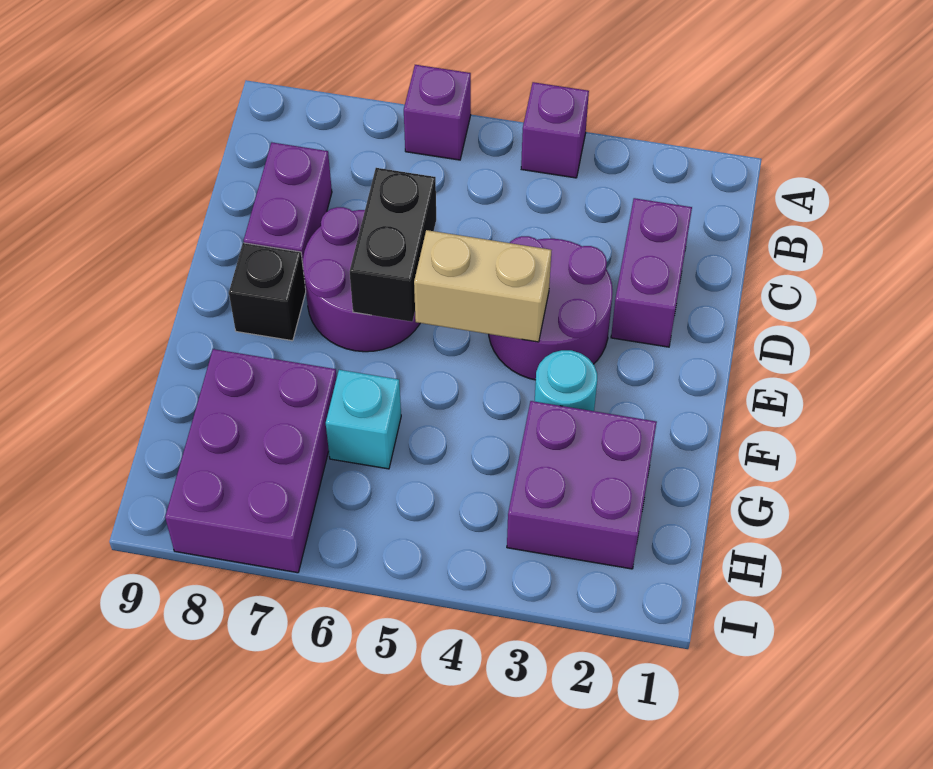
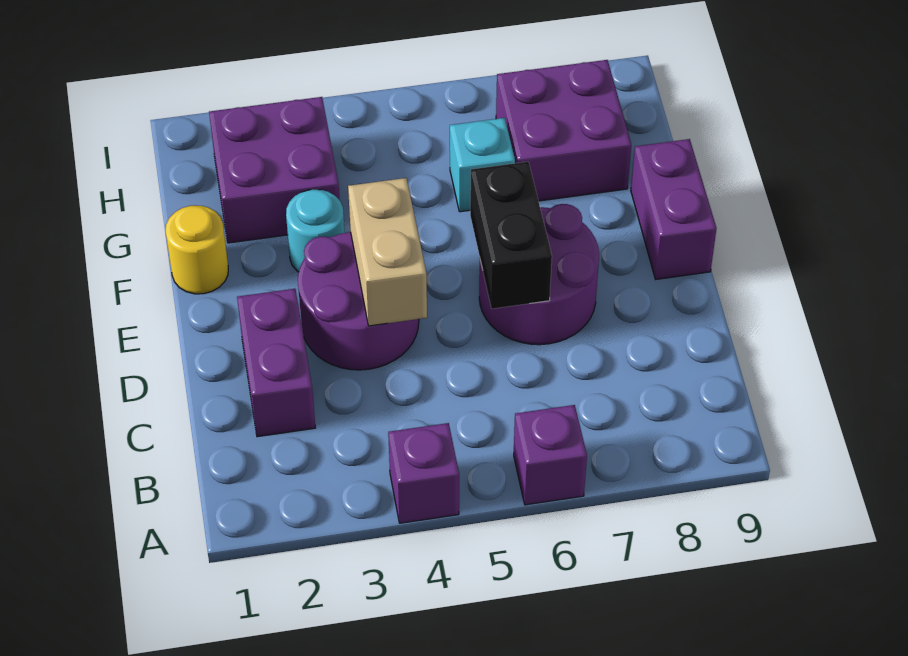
purple brick C8:D8 level 1 -> purple brick E9:F9 level 1
tan brick E4:E5 level 2 -> tan brick D4:E4 level 2
black brick E8 level 1 -> none
none -> yellow round brick F1 level 1
purple brick G7:I8 level 1 -> purple brick G7:H8 level 1

